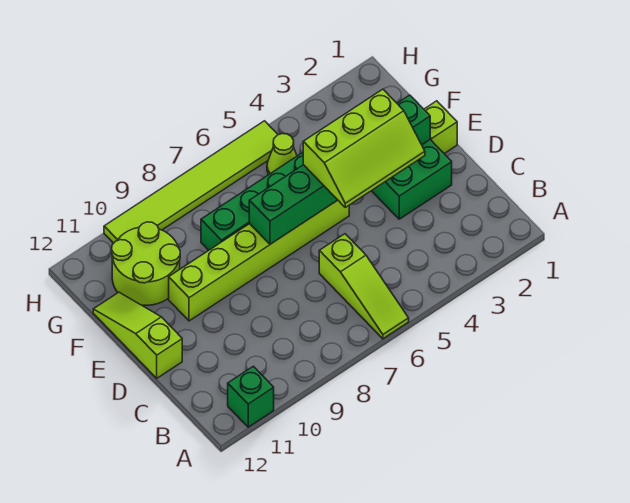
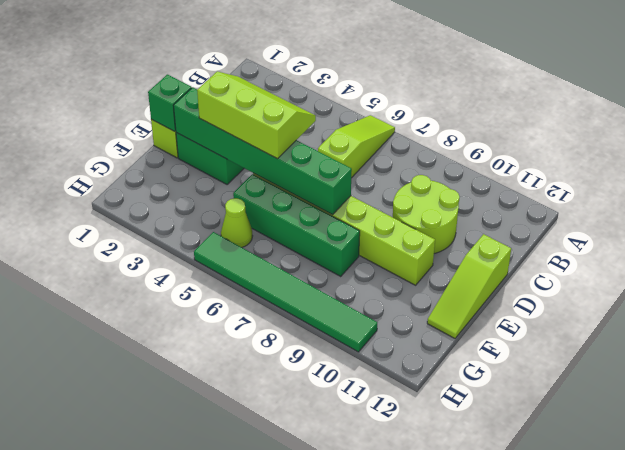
green brick A11 level 1 -> green brick E1 level 2
lime round brick F10:G11 level 1 -> lime round brick C9:D10 level 1
lime tile H5:H10 level 1 -> green tile H5:H10 level 1

